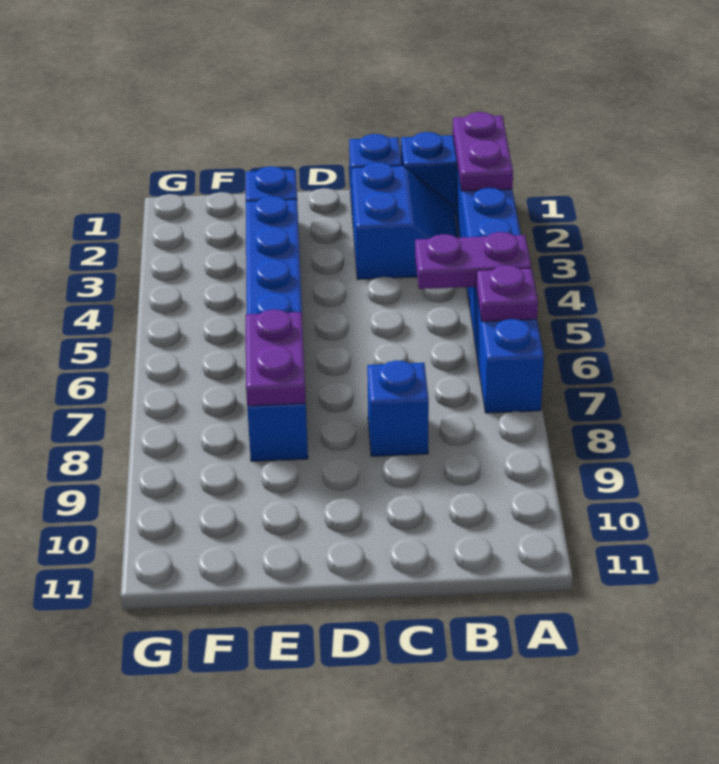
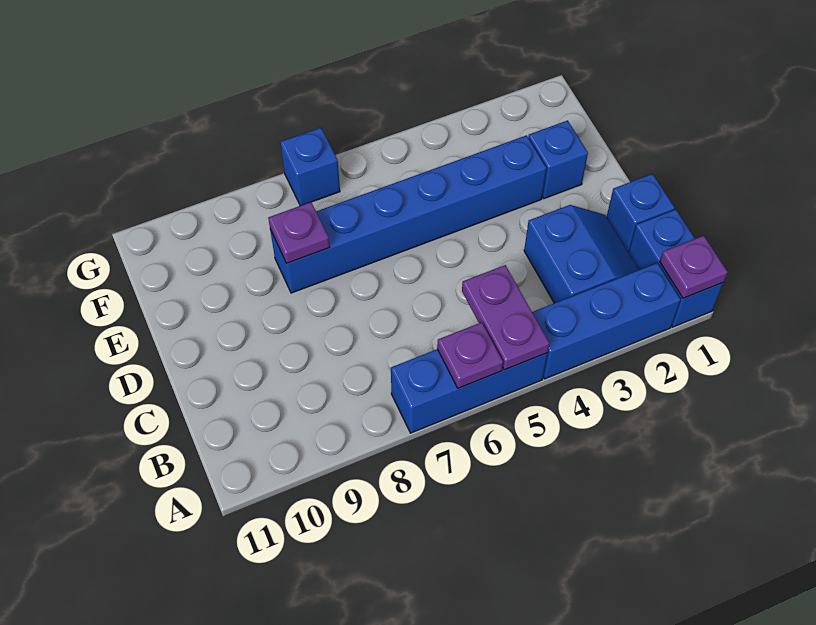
purple plate A1:A2 level 2 -> purple plate A1 level 2
blue slope B2:C3 level 1 top C -> blue slope B2:C3 level 1 top 3
blue brick C8 level 1 -> blue brick G7 level 1
purple plate E7:E8 level 2 -> purple plate E8 level 2

